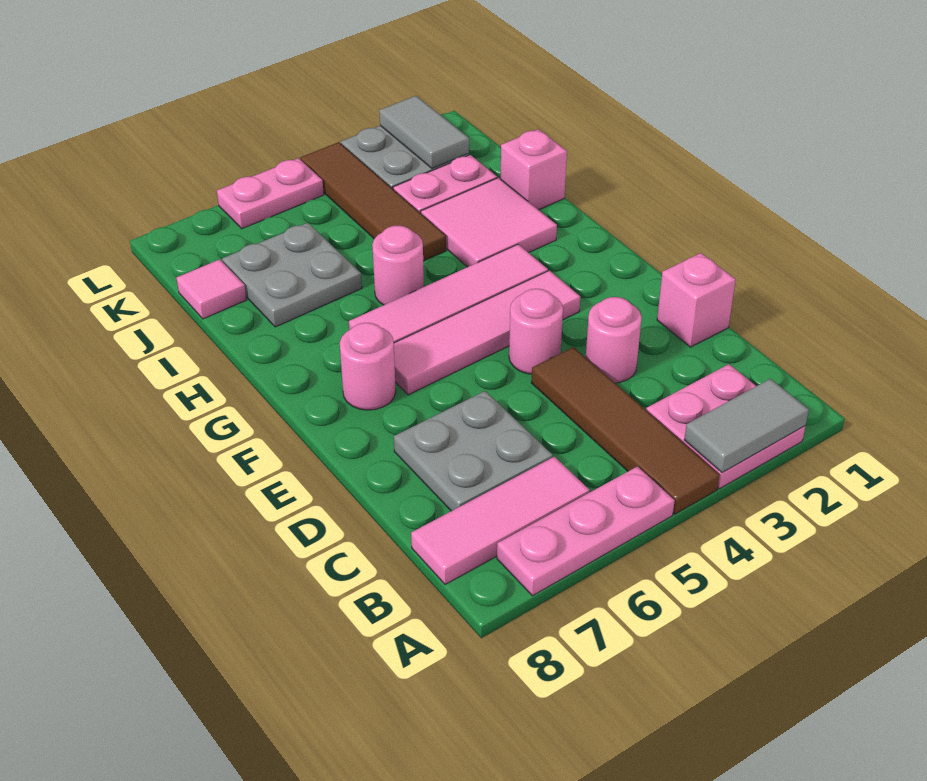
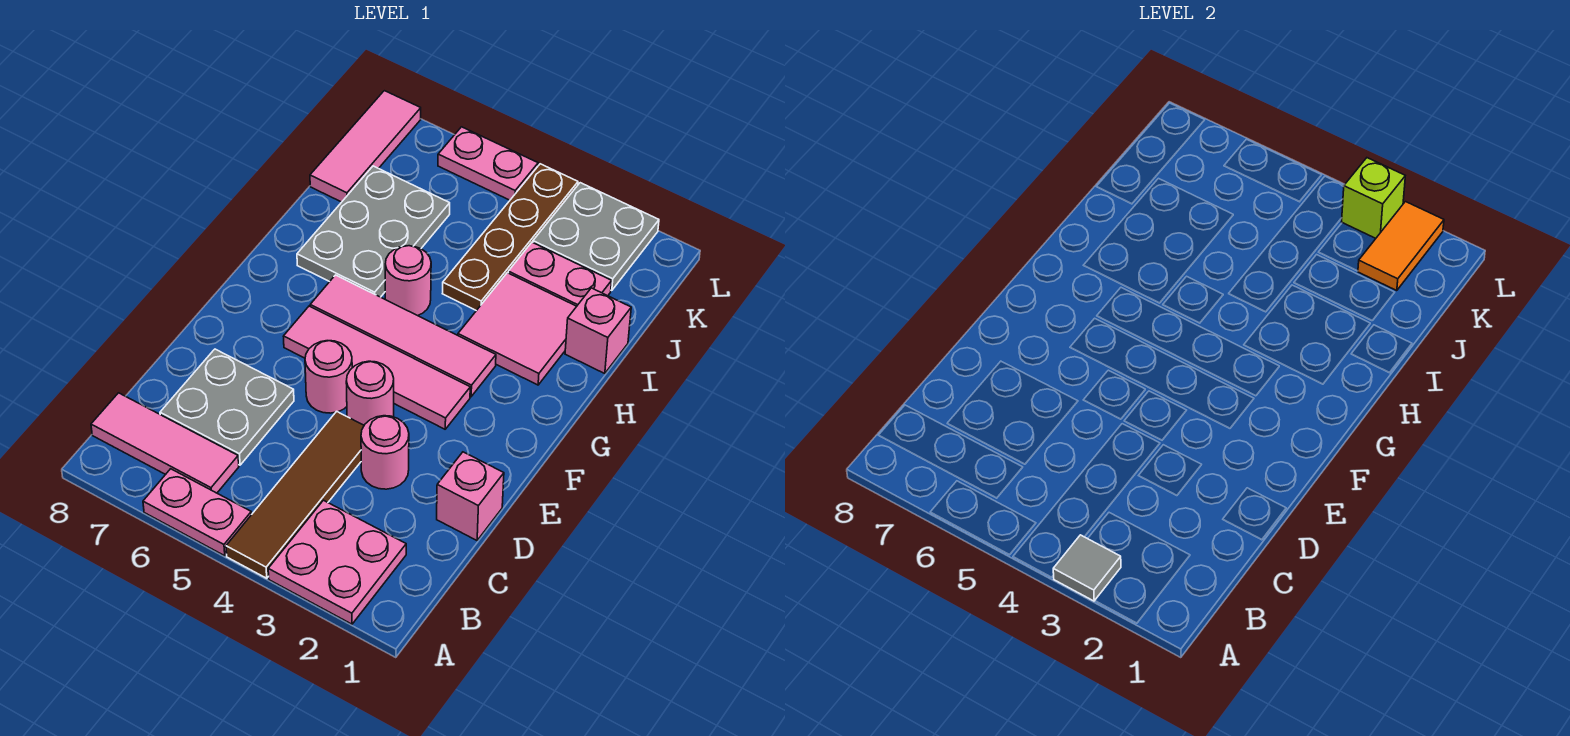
grey tile A2:A3 level 2 -> grey tile A3 level 2
pink plate A5:A7 level 1 -> pink plate A5:A6 level 1
pink round brick F7 level 1 -> pink round brick E5 level 1
brown tile I4:L4 level 1 -> brown plate I4:L4 level 1
grey plate I6:J7 level 1 -> grey plate H6:J7 level 1
pink tile J8 level 1 -> pink tile J8:L8 level 1
grey tile K2:L2 level 2 -> orange tile K2:L2 level 2
none -> lime brick L3 level 2

